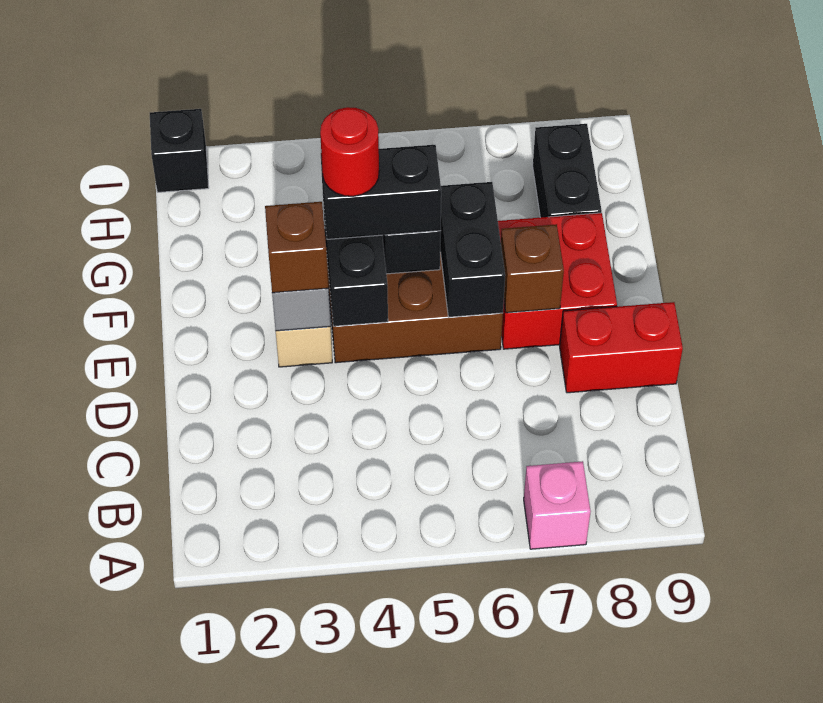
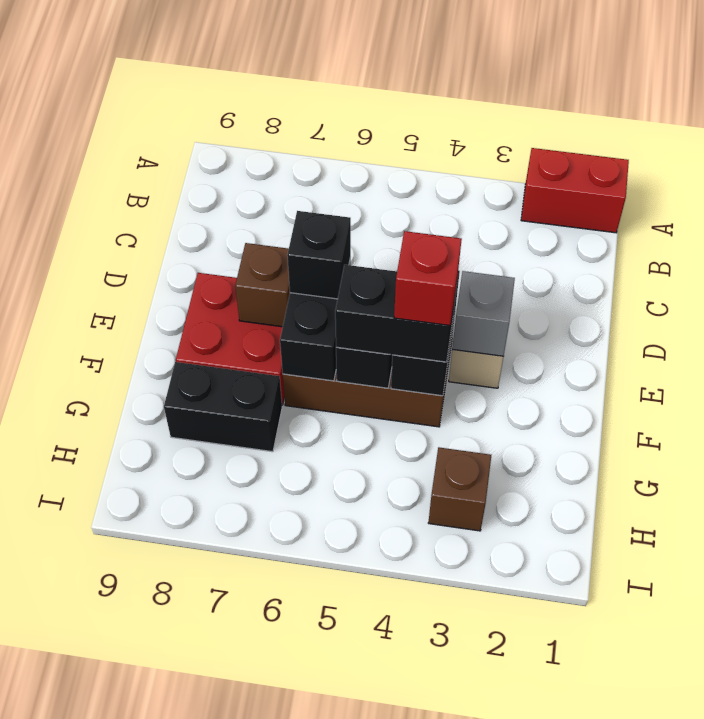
pink brick A7 level 1 -> none
red brick D8:D9 level 1 -> red brick A1:A2 level 1
brown brick E3 level 3 -> brown brick H3 level 1
red round brick F4 level 4 -> red brick F4 level 4
black brick G8:H8 level 1 -> black brick G7:G8 level 1
black brick I1 level 1 -> black brick E6 level 3

